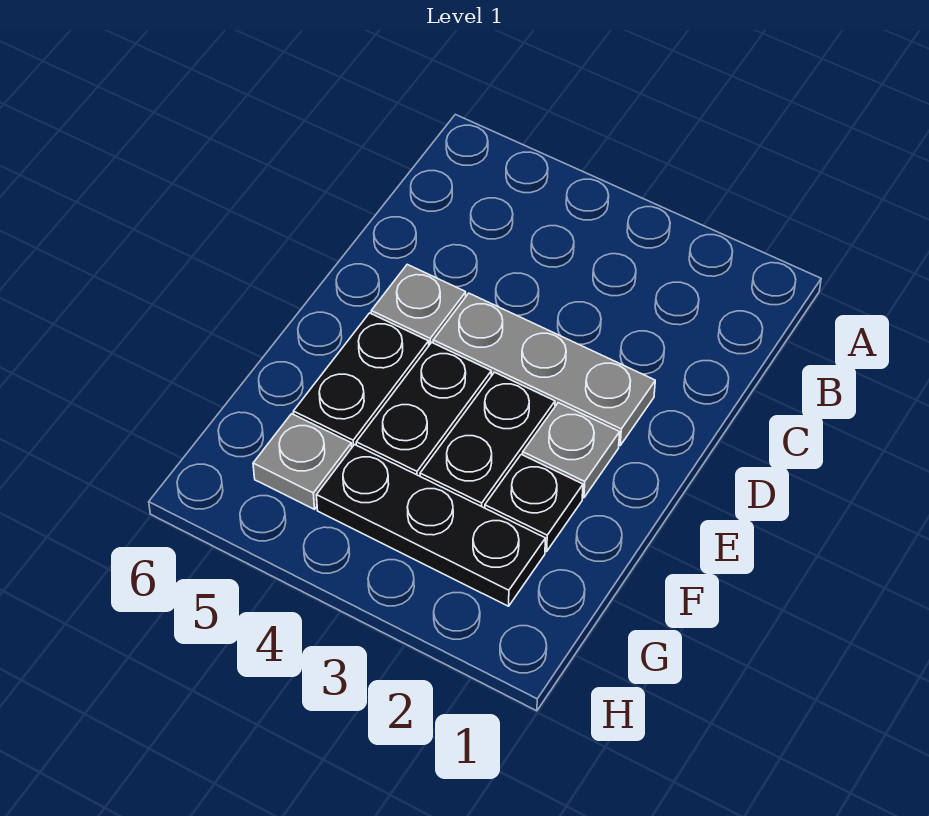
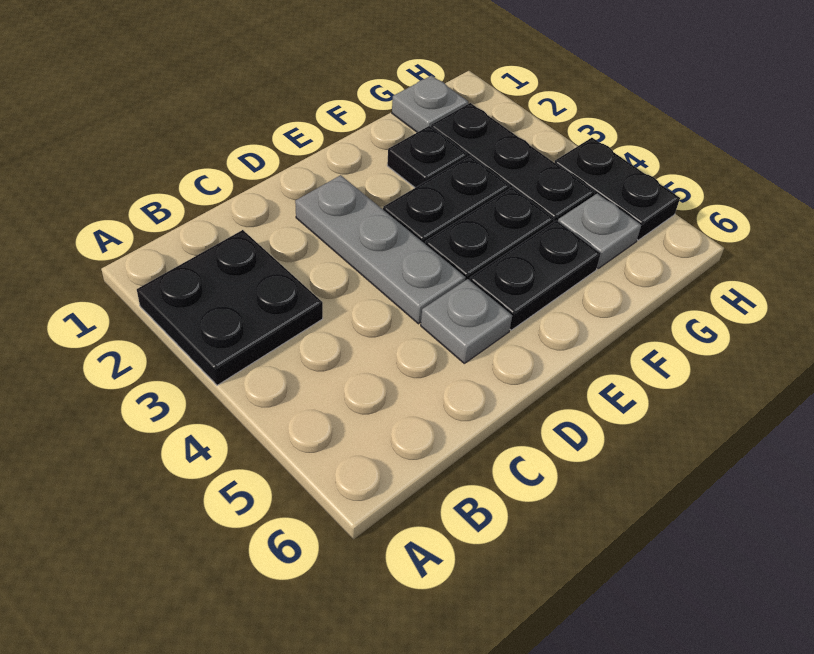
none -> black plate A2:B3 level 1
grey plate E2 level 1 -> grey plate G1 level 1
none -> black plate H4:H5 level 1

